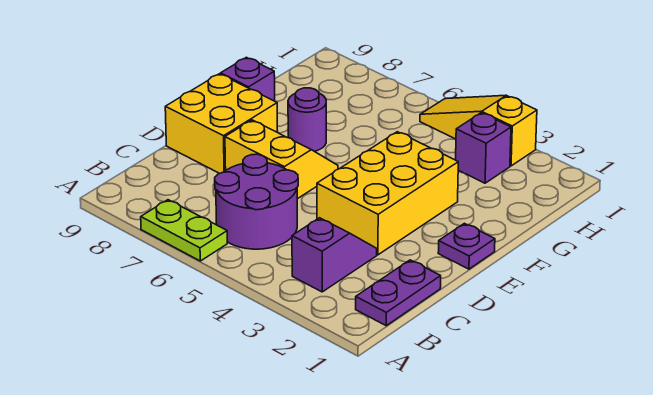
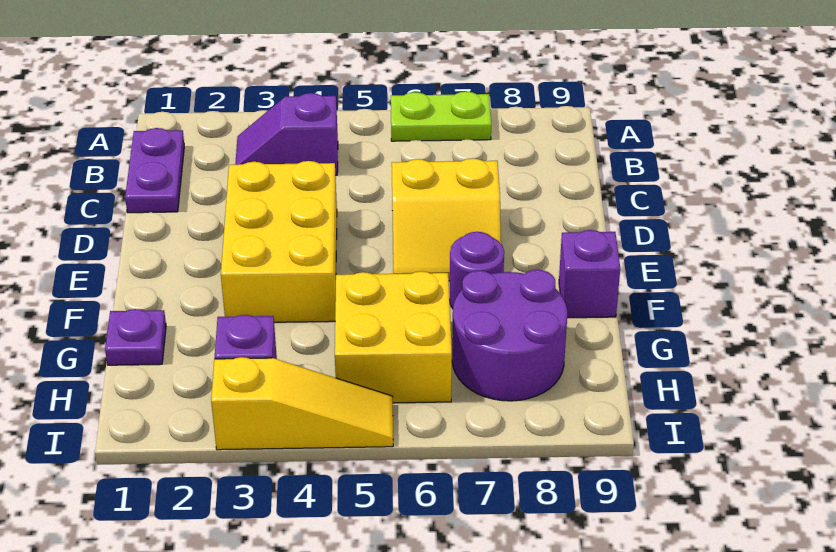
purple slope B3:C3 level 1 top B -> purple slope B3:B4 level 1 top 4
purple round brick B5:C6 level 1 -> purple round brick G7:H8 level 1
yellow brick D8:E9 level 1 -> yellow brick G5:H6 level 1
purple plate E1 level 1 -> purple plate G1 level 1

